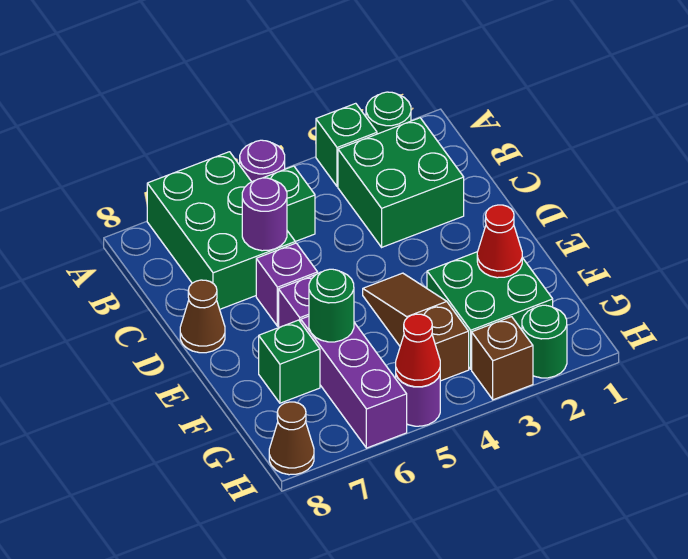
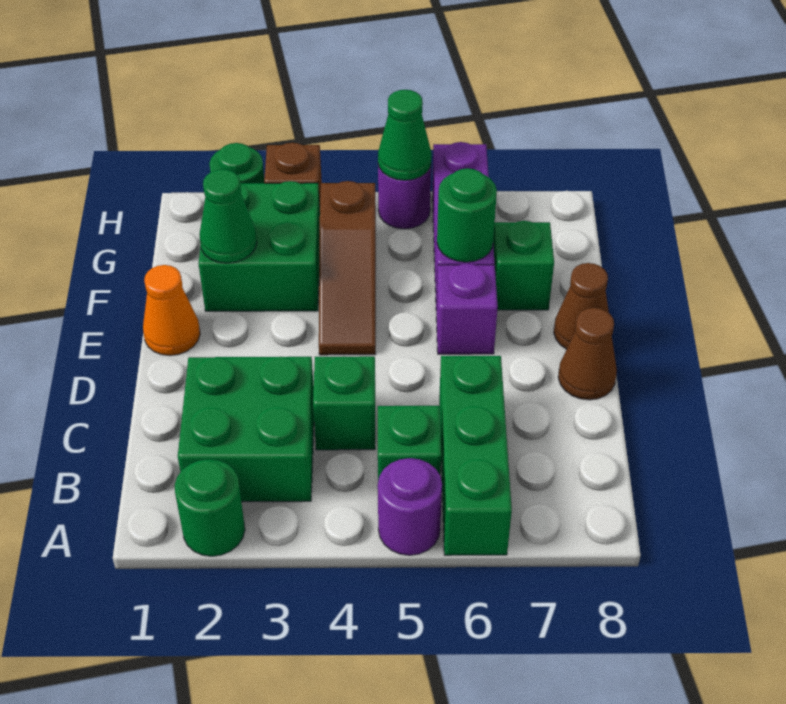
green brick A3 level 1 -> green brick C4 level 1
green brick A6:C7 level 1 -> green brick A6:C6 level 1
purple round brick C6 level 2 -> none
purple brick D6 level 1 -> none
none -> orange cone E1 level 1
red cone F2 level 2 -> green cone F2 level 2
red cone H5 level 2 -> green cone H5 level 2
brown cone H8 level 1 -> brown cone E8 level 1

